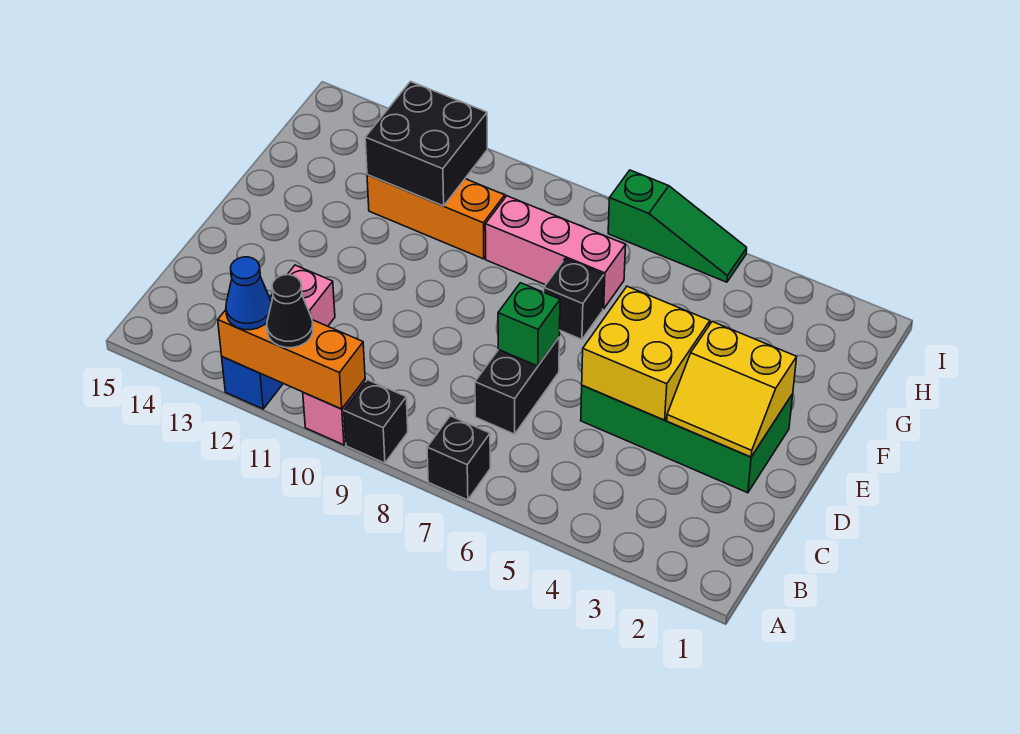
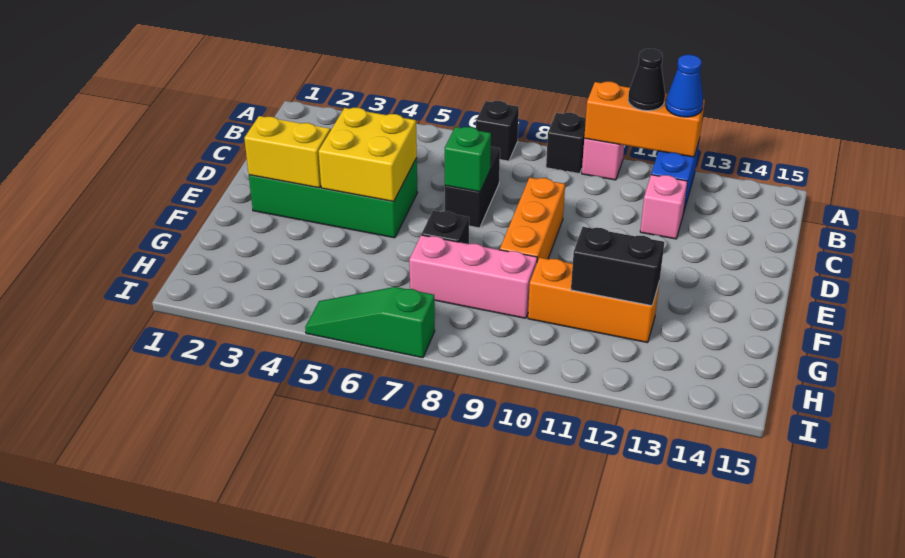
none -> orange brick D9:F9 level 1
black brick G11:H12 level 2 -> black brick G11:G12 level 2

